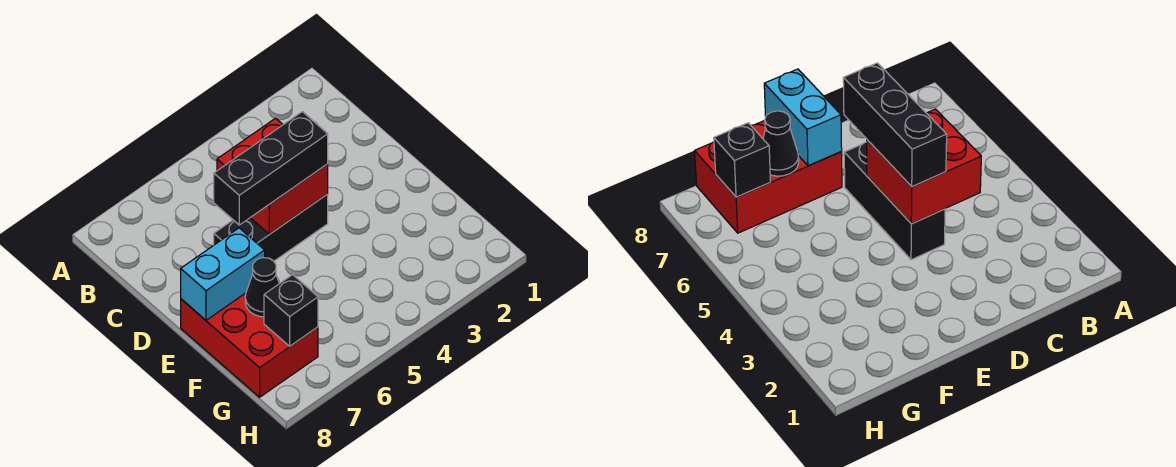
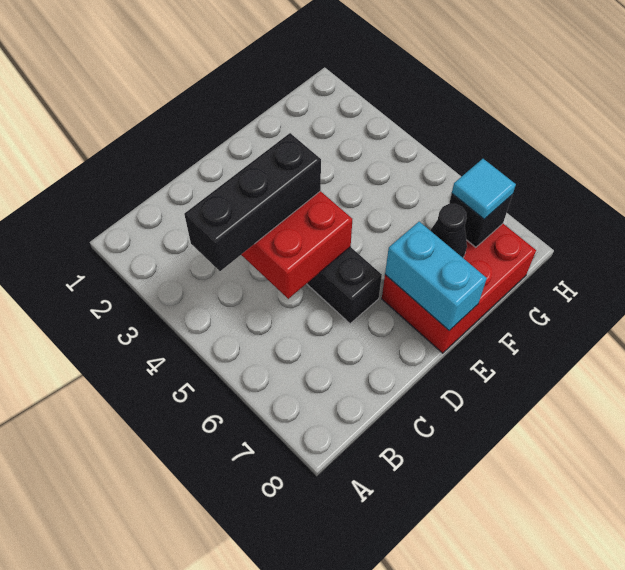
black brick D4:D6 level 3 -> black brick B4:D4 level 3
none -> cyan tile G7 level 3

